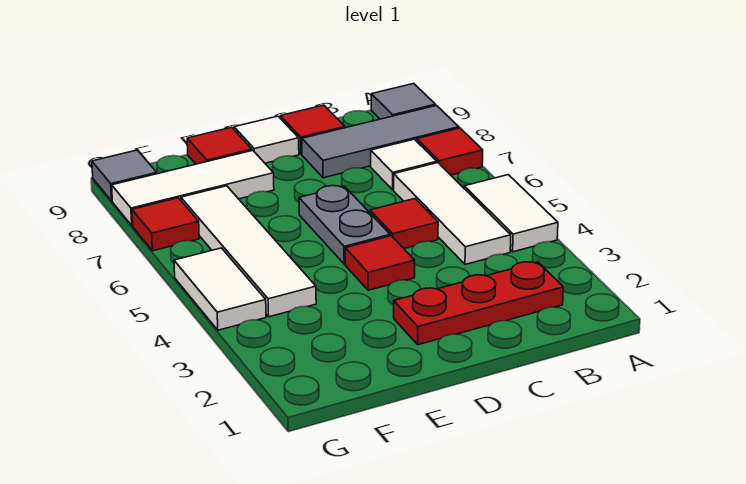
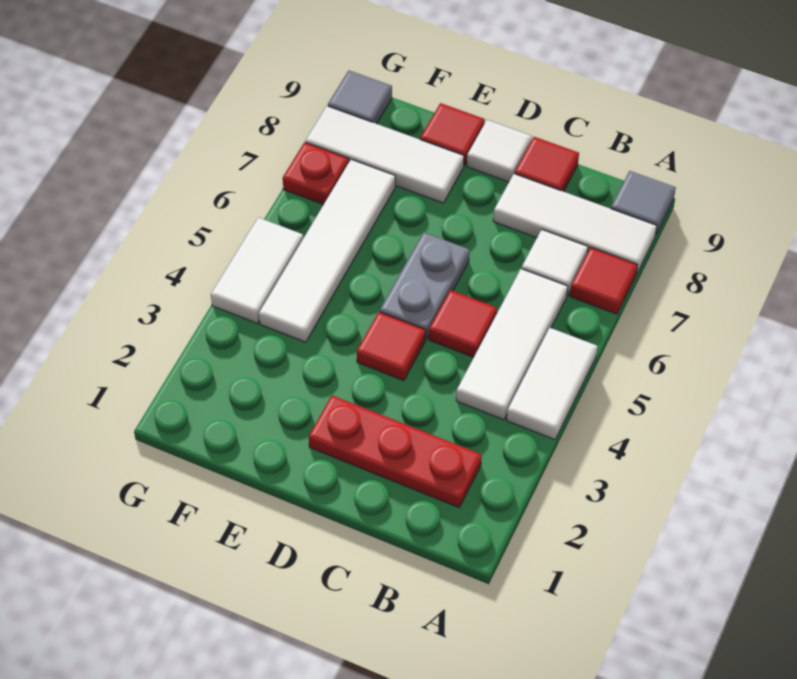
grey tile A8:C8 level 1 -> white tile A8:C8 level 1
red tile G7 level 1 -> red plate G7 level 1

